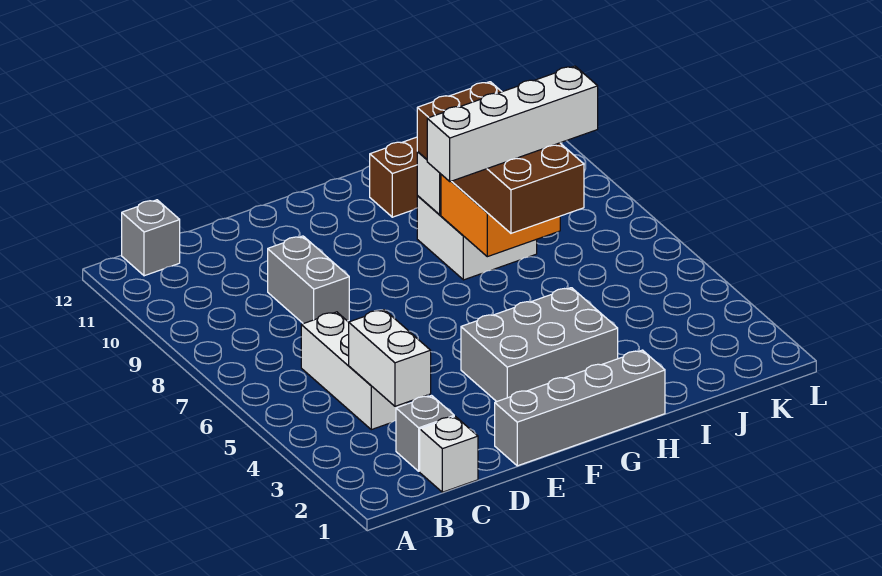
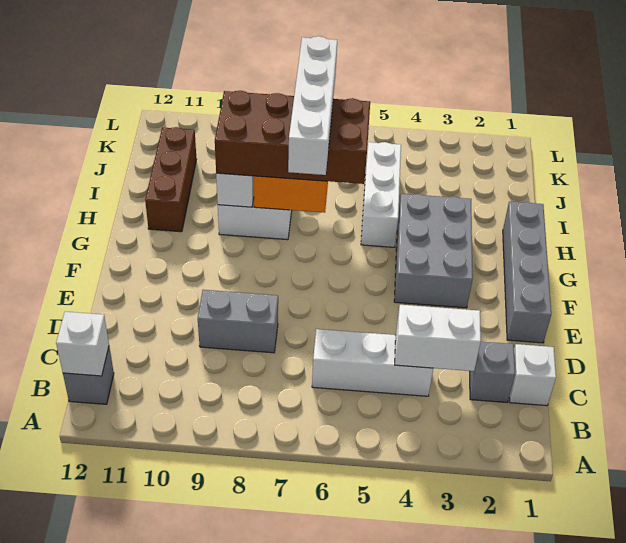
none -> white brick B12 level 2
none -> white brick H5:J5 level 1

